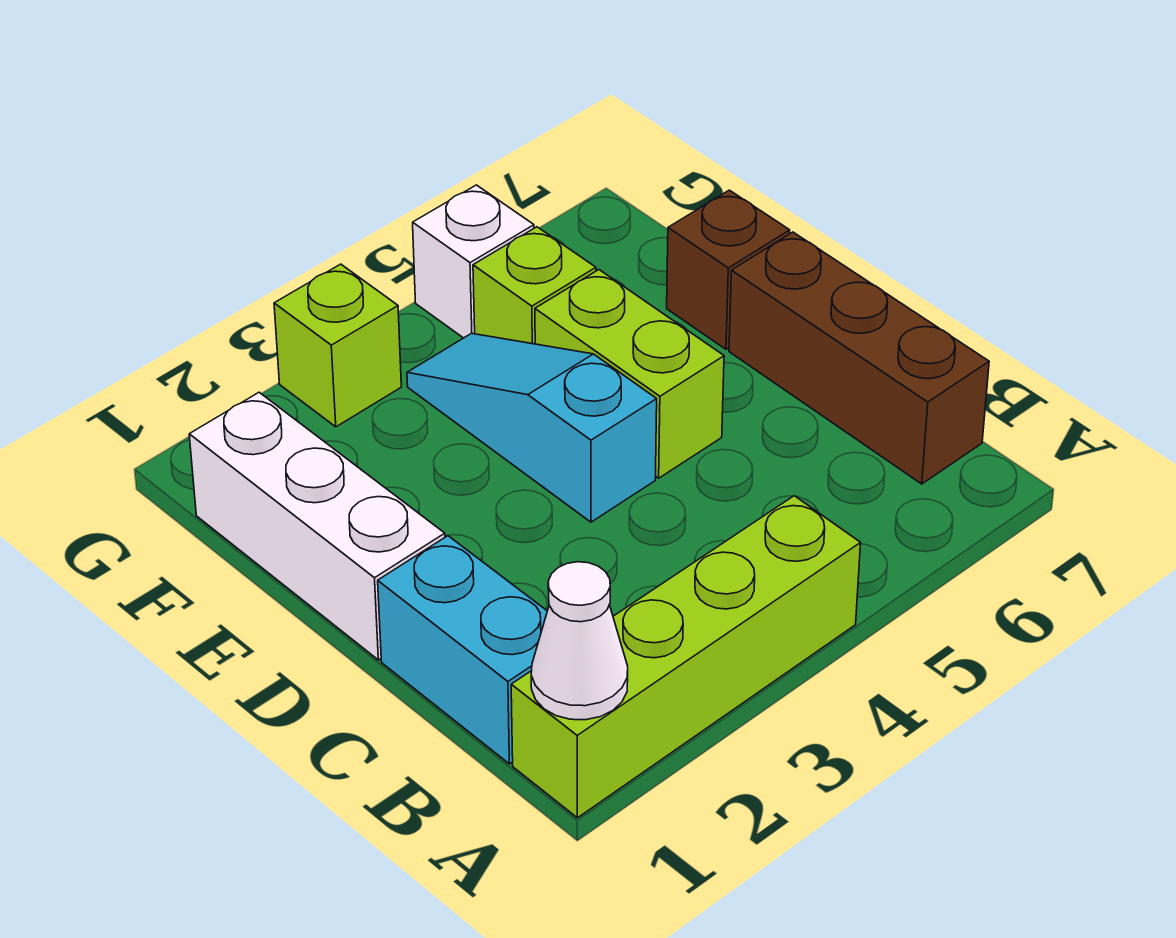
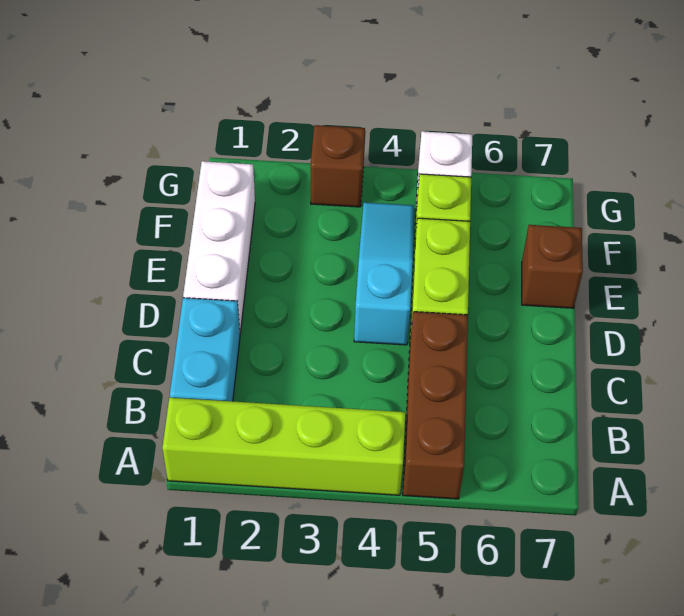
white cone A1 level 2 -> none
brown brick B7:D7 level 1 -> brown brick A5:C5 level 1
lime brick G3 level 1 -> brown brick G3 level 1

